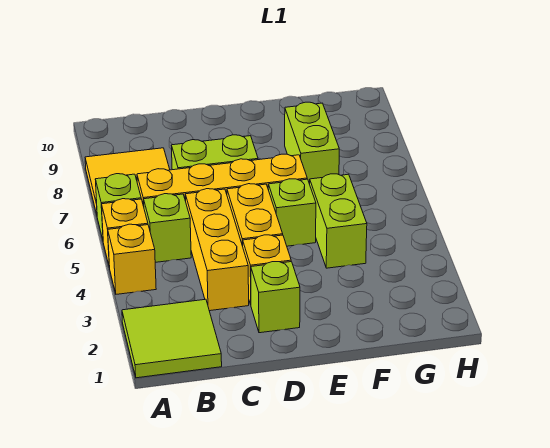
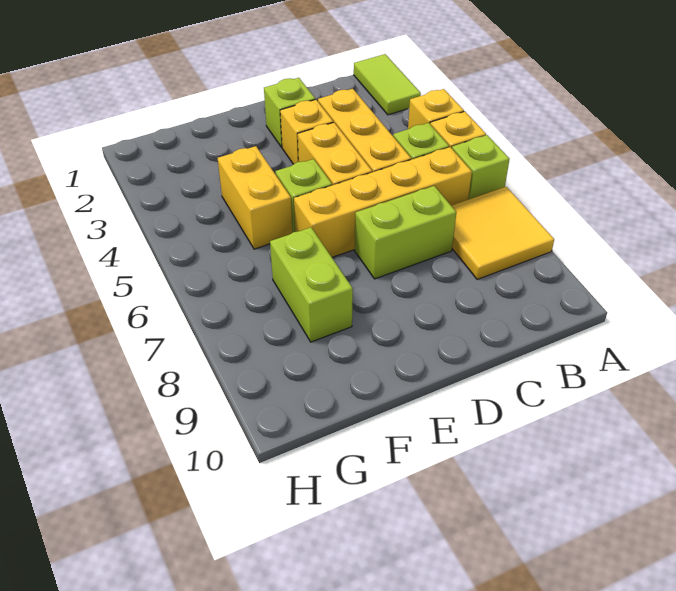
lime tile A1:B2 level 1 -> lime tile A1:A2 level 1
lime brick F4:F5 level 1 -> yellow brick F4:F5 level 1

